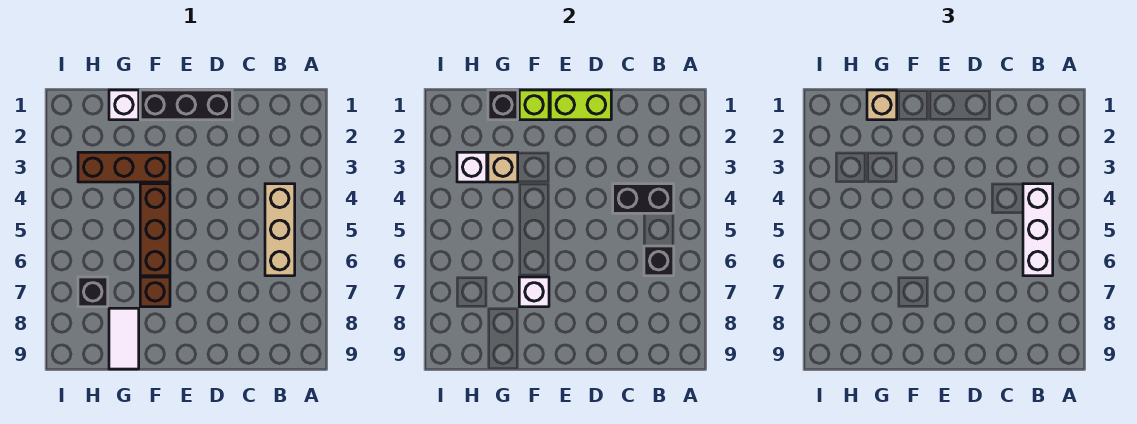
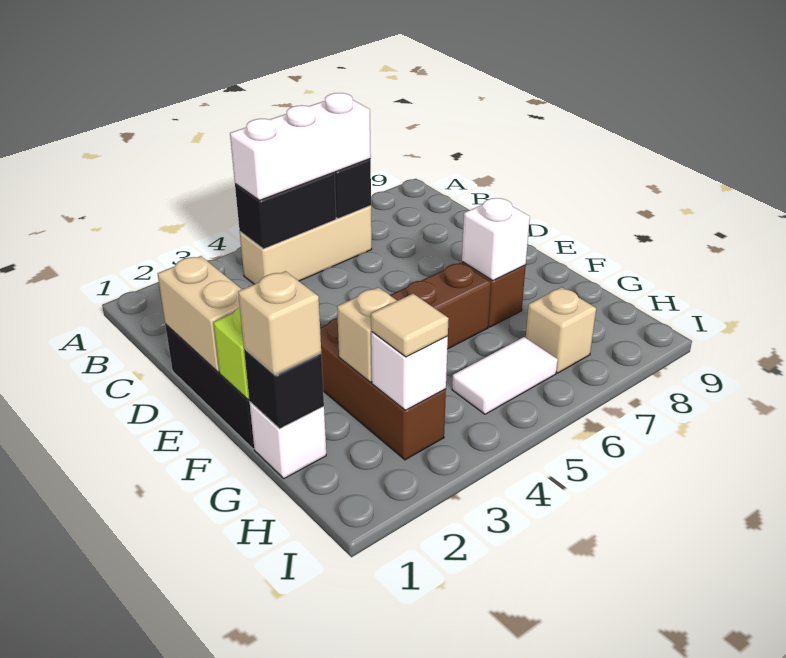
black brick B4:C4 level 2 -> black brick B4:B5 level 2
lime brick D1:E1 level 2 -> tan brick D1:E1 level 2
white tile G8:G9 level 1 -> white tile H5:H6 level 1
none -> tan tile H3 level 3
black brick H7 level 1 -> tan brick H7 level 1

